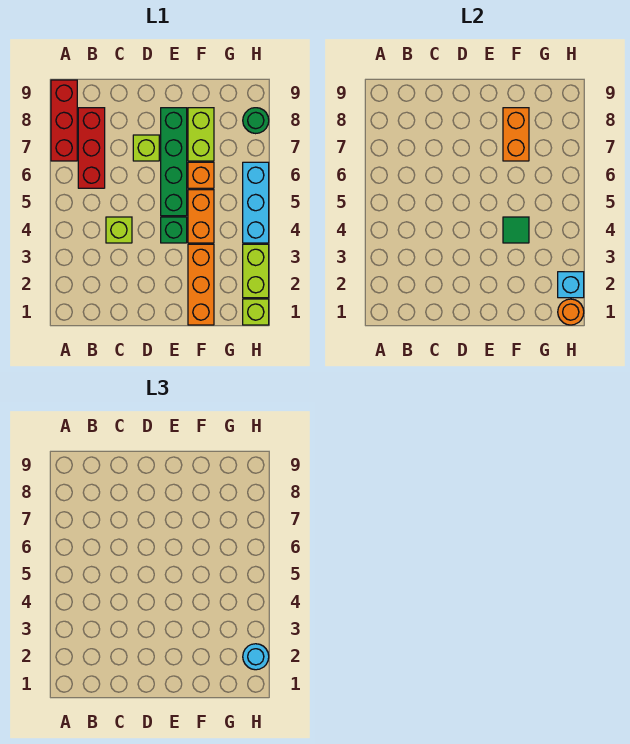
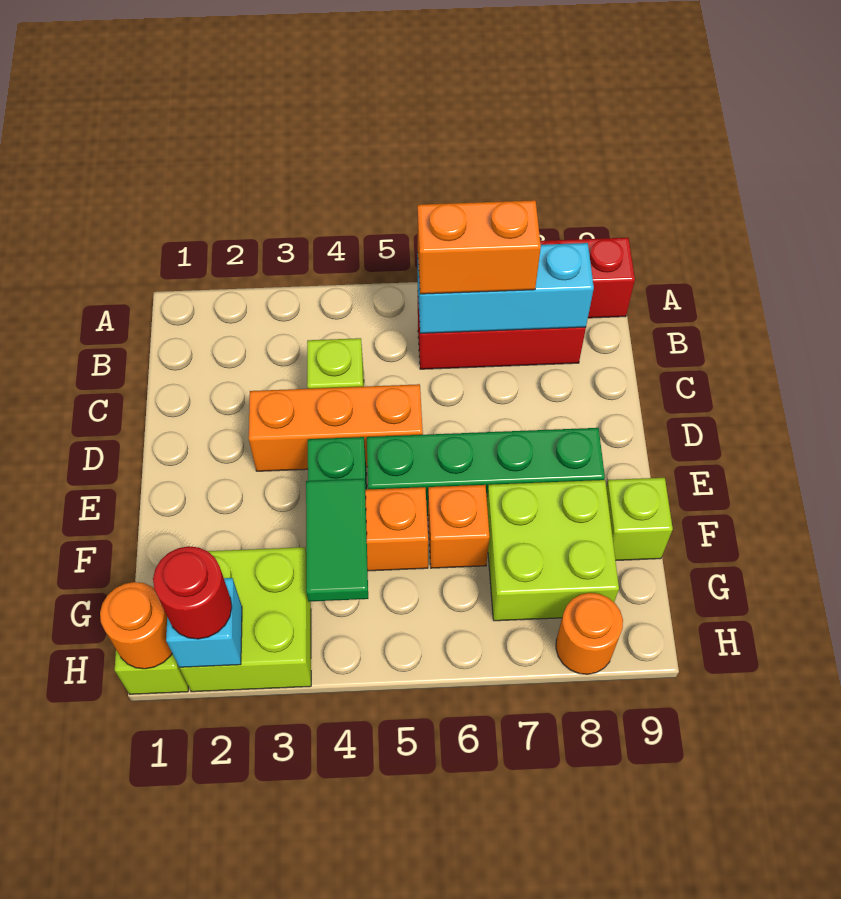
lime brick D7 level 1 -> lime brick F9 level 1
orange brick F1:F3 level 1 -> orange brick D3:D5 level 1
green tile F4 level 2 -> green tile F4:G4 level 2
lime brick F7:F8 level 1 -> lime brick F7:G8 level 1
orange brick F7:F8 level 2 -> orange brick B6:B7 level 3
lime brick H2:H3 level 1 -> lime brick G2:H3 level 1
cyan round brick H2 level 3 -> red round brick H2 level 3
cyan brick H4:H6 level 1 -> cyan brick B6:B8 level 2
green round brick H8 level 1 -> orange round brick H8 level 1

